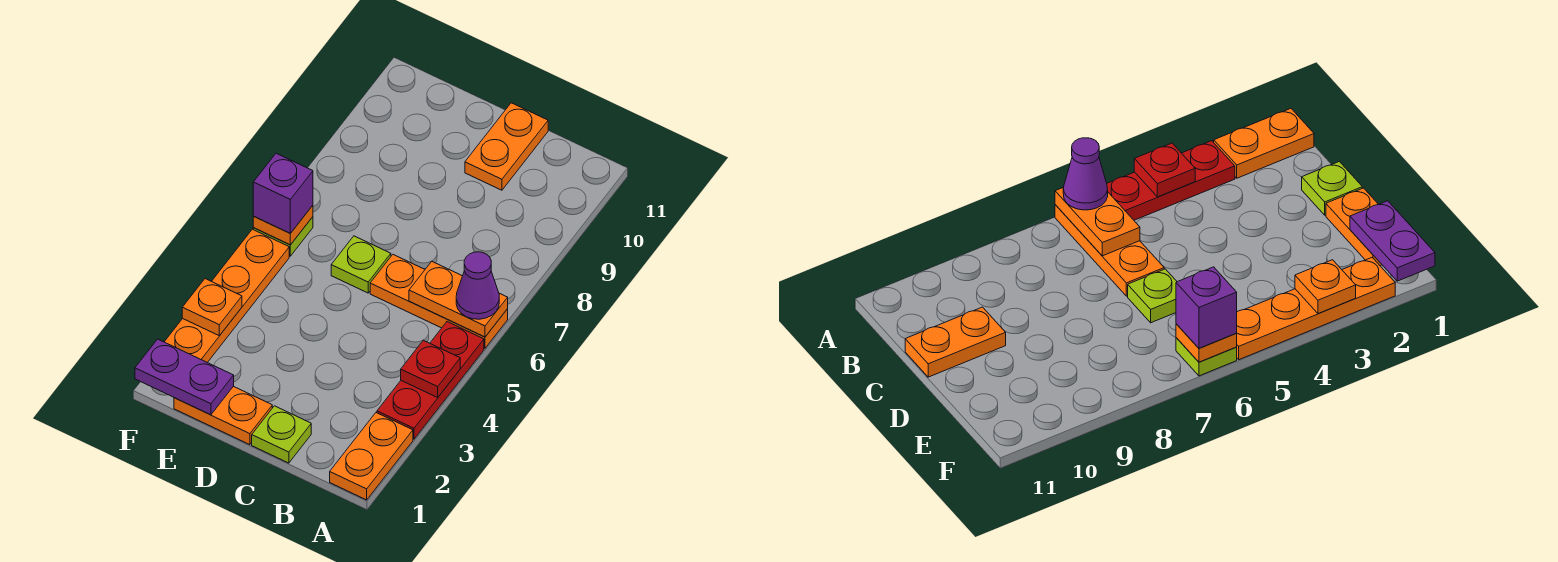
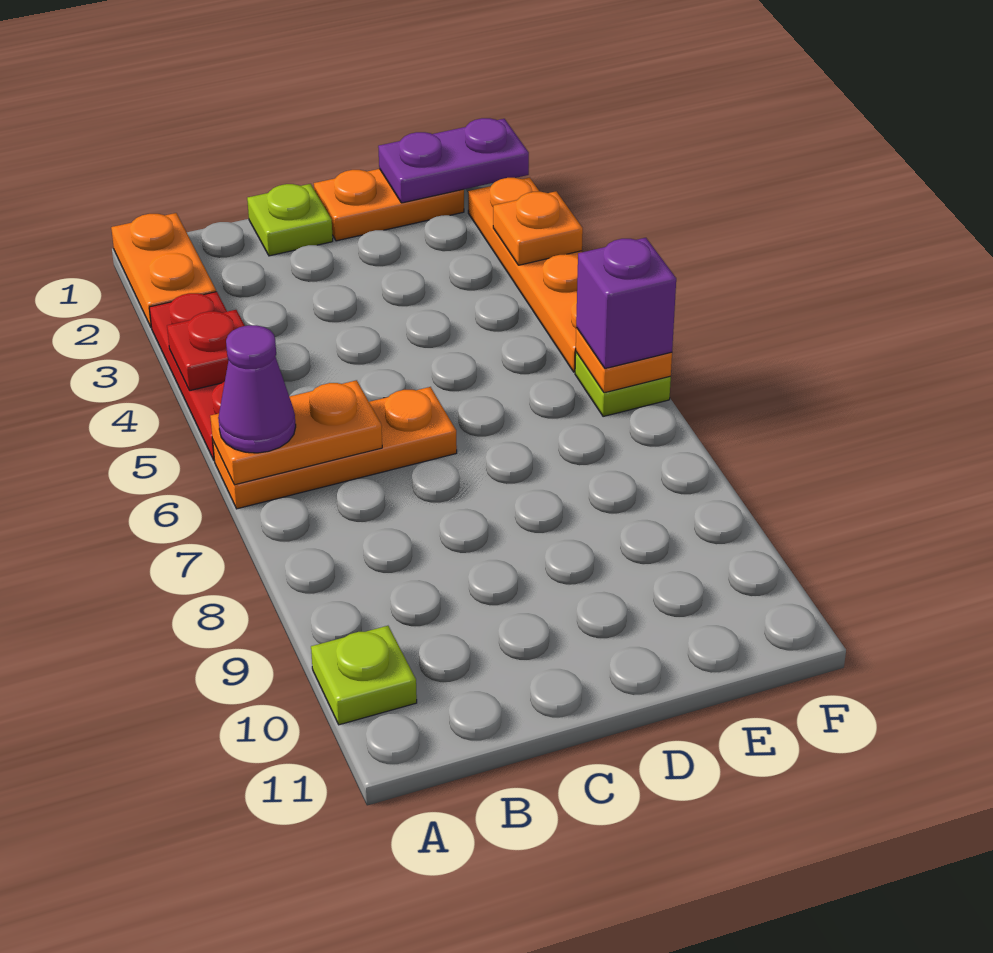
orange plate C10:C11 level 1 -> none
lime plate D6 level 1 -> lime plate A10 level 1

